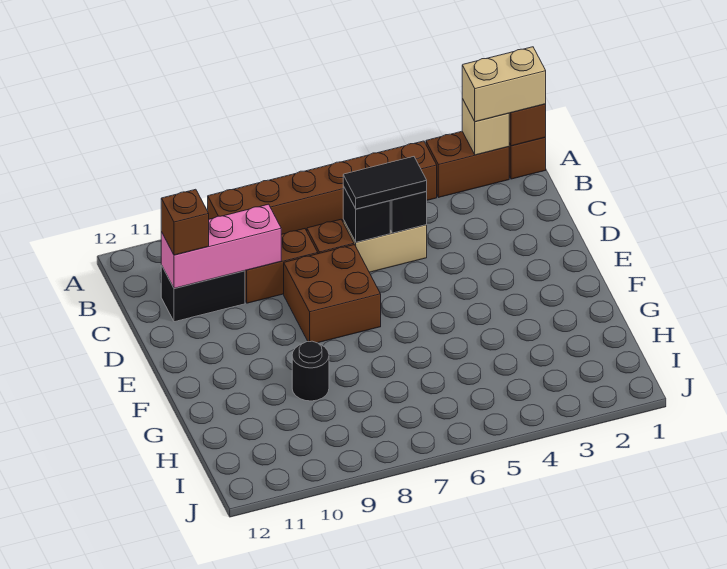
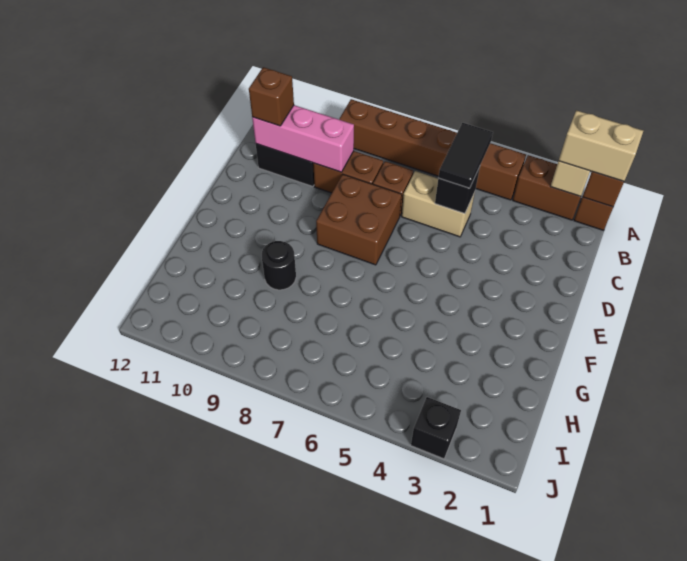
black tile C5:C6 level 3 -> black tile B5:C5 level 3
black brick C6 level 2 -> black brick J3 level 1

